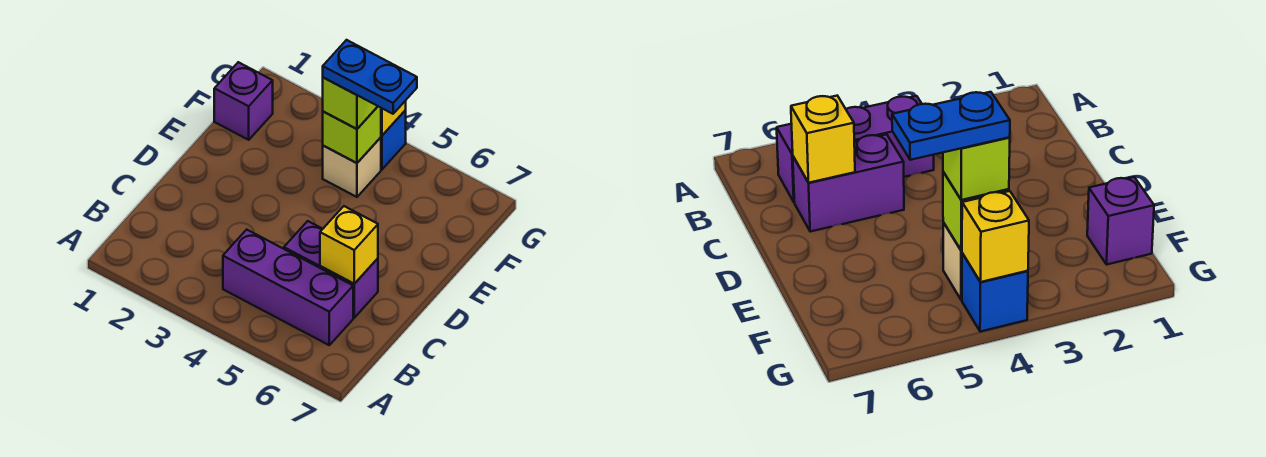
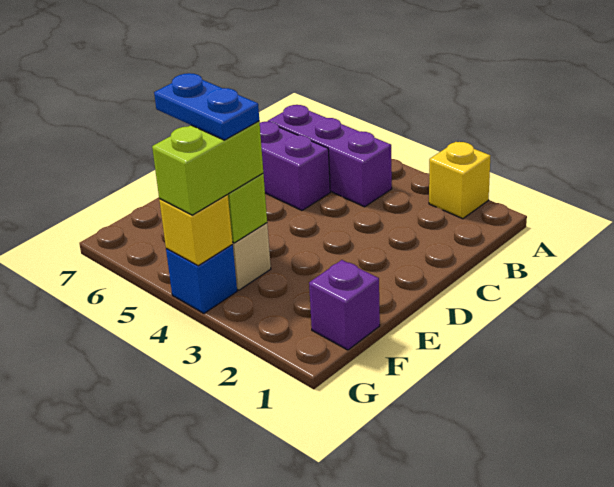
yellow brick C6 level 2 -> yellow brick A2 level 1
lime brick F4 level 3 -> lime brick F4:G4 level 3

